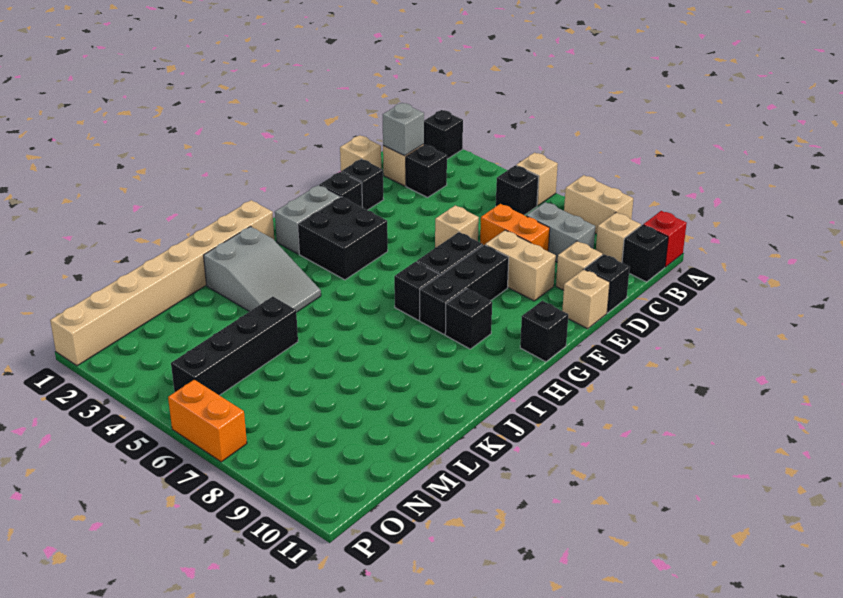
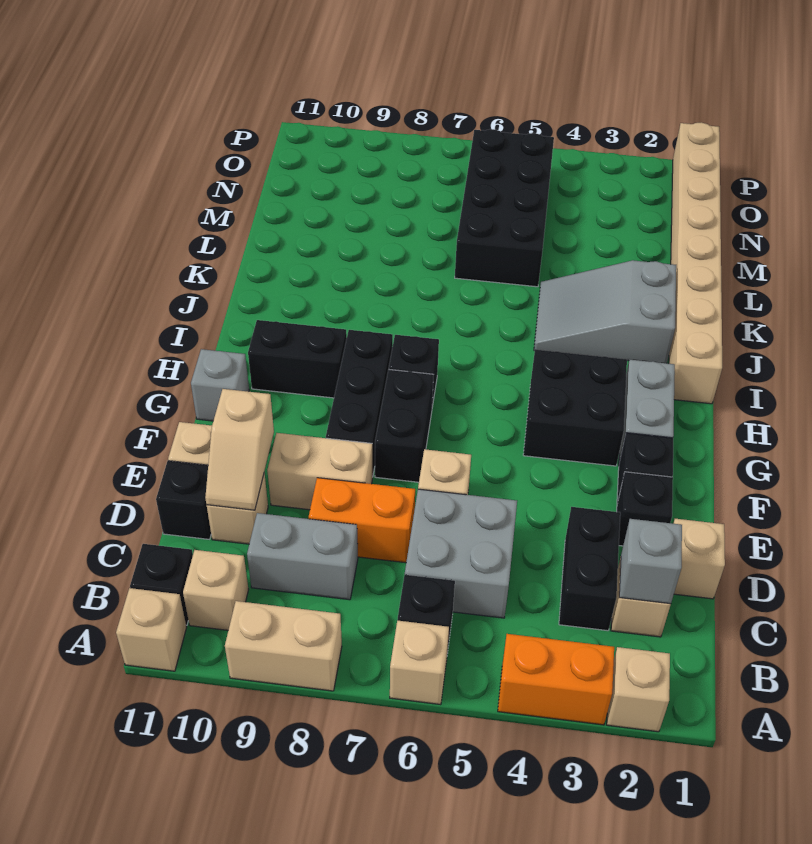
black brick A2 level 1 -> tan brick A2 level 1
red brick A11 level 1 -> tan brick A11 level 1
black brick C3 level 1 -> black brick C3:D3 level 1
none -> grey brick C5:D6 level 1
none -> tan slope D10:E10 level 2 top E
black brick G11 level 1 -> grey brick G11 level 1
black brick H9 level 1 -> black brick H9:H10 level 1
black brick L5:O5 level 1 -> black brick L5:O6 level 1
orange brick P6:P7 level 1 -> orange brick A3:A4 level 1

